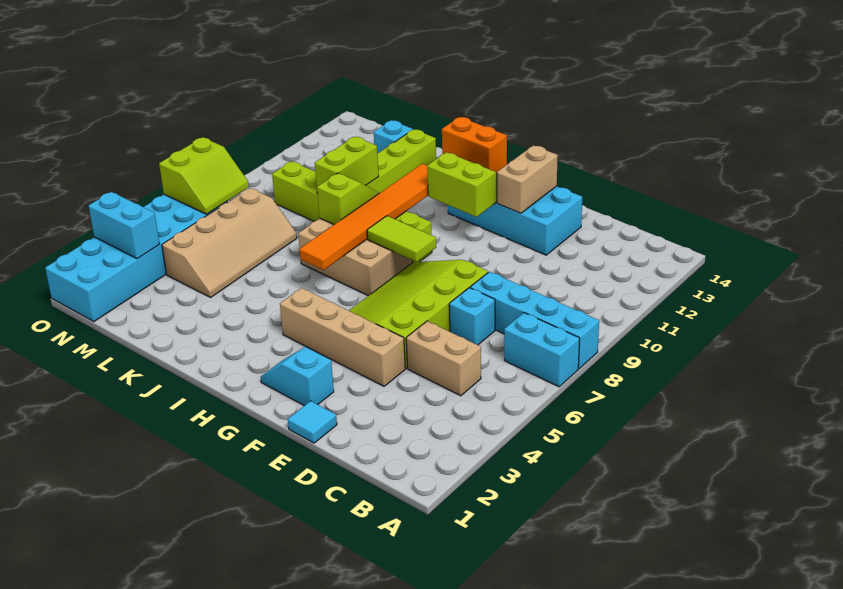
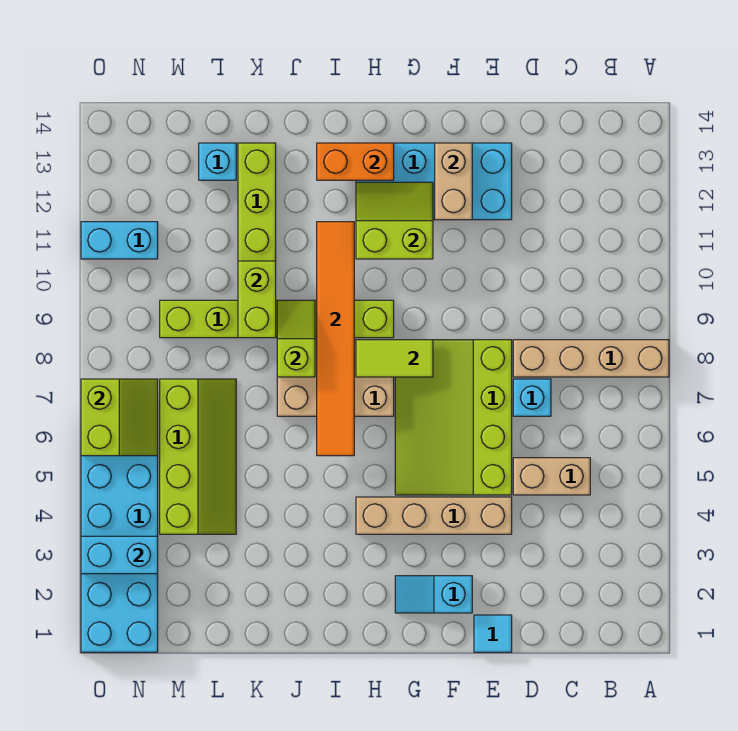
cyan brick A7:B7 level 1 -> cyan brick N11:O11 level 1
cyan brick A8:D8 level 1 -> tan brick A8:D8 level 1
tan slope L4:M7 level 1 top M -> lime slope L4:M7 level 1 top M

